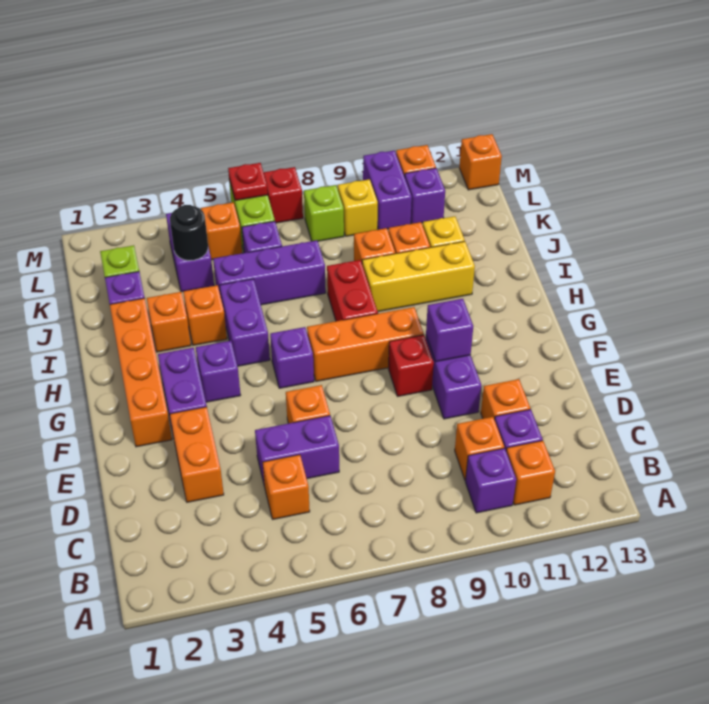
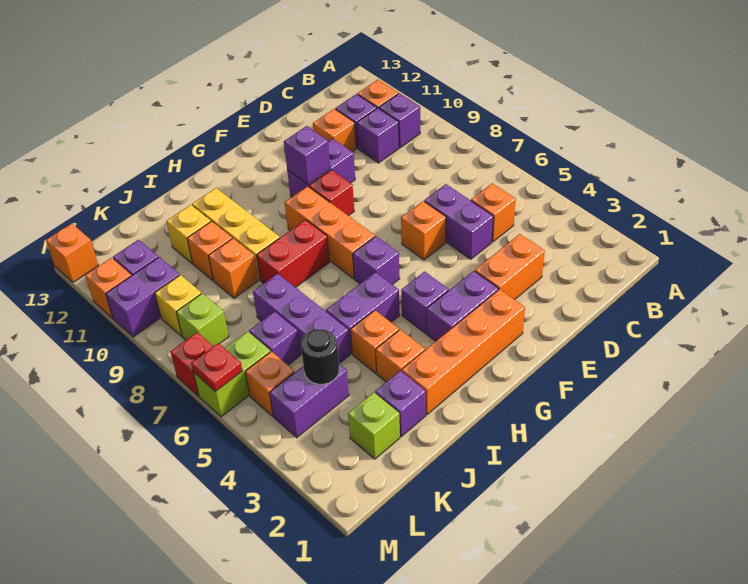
orange brick C10 level 1 -> purple brick C10 level 1

